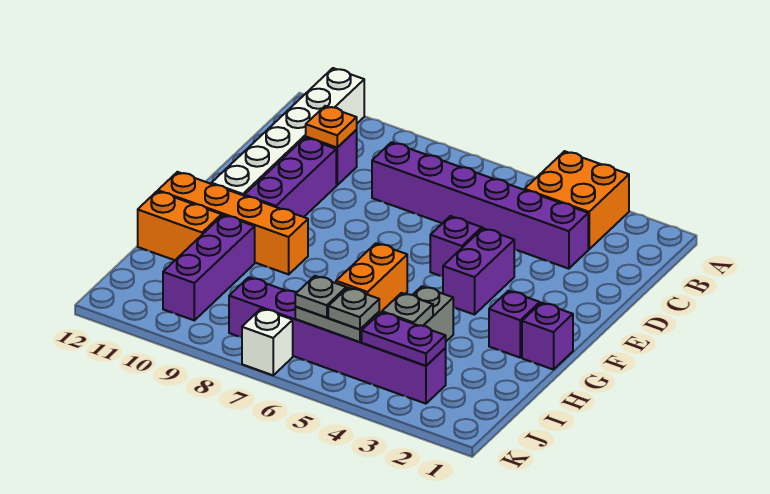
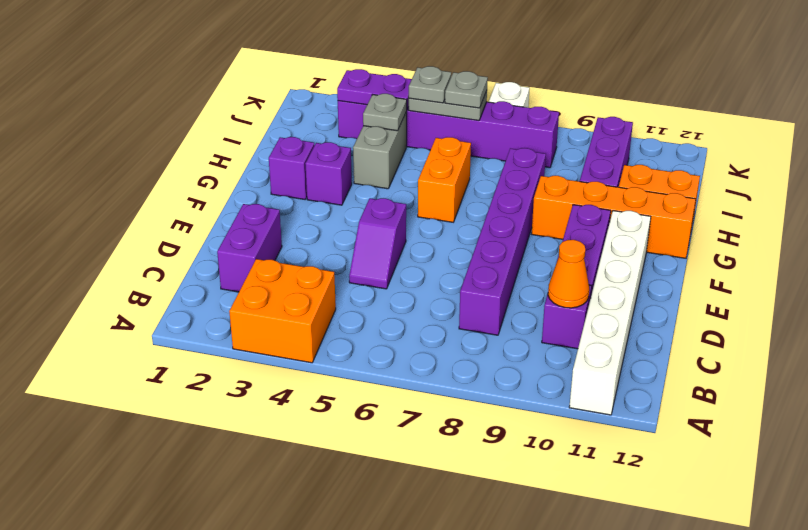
purple brick C3:C8 level 1 -> purple brick C8:H8 level 1
orange plate C10 level 2 -> orange cone C10 level 2
purple brick E4:F4 level 1 -> purple brick C2:D2 level 1
purple brick G1 level 1 -> purple brick G3 level 1

